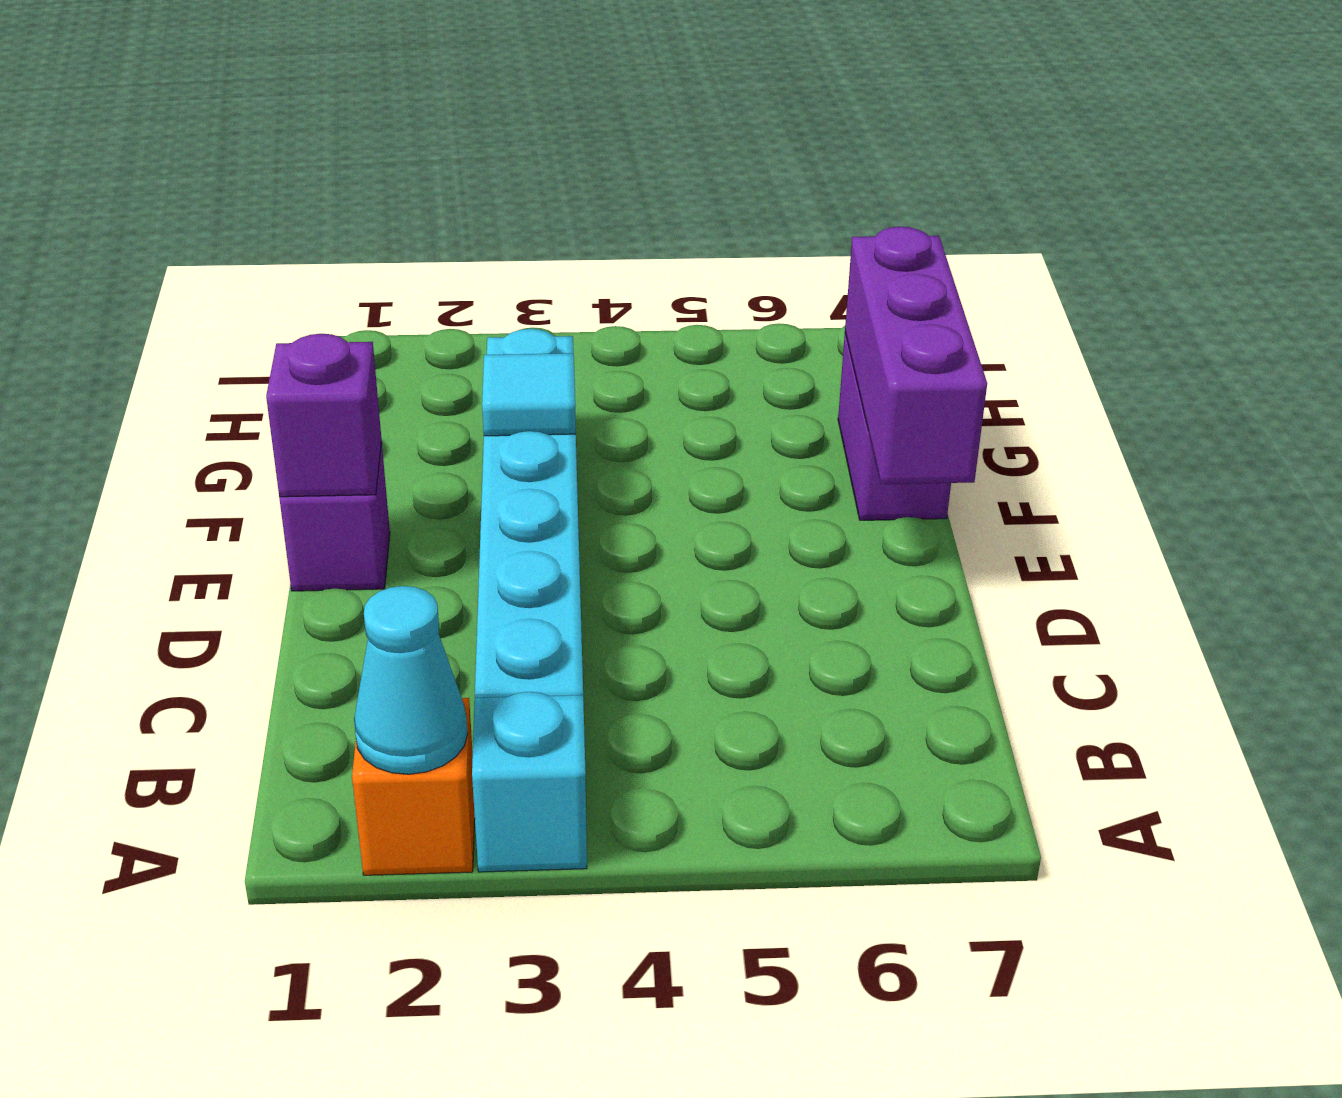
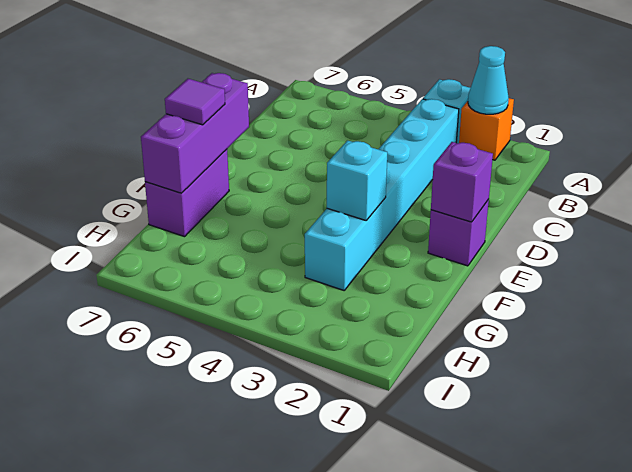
cyan tile F3 level 2 -> cyan brick F3 level 2
none -> purple tile F7 level 3

